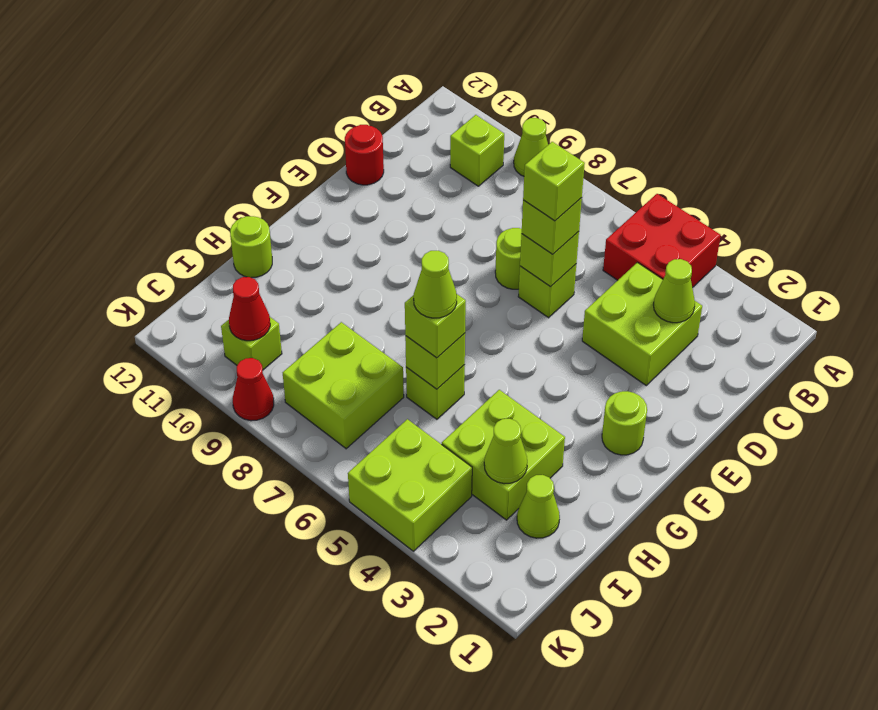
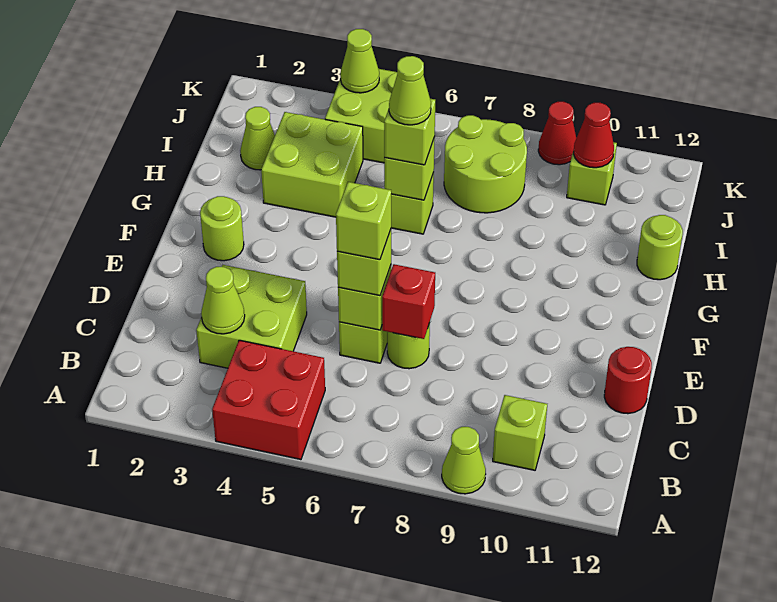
none -> red brick D7 level 2
lime cone I3 level 2 -> lime cone K4 level 2
lime brick I7:J8 level 1 -> lime round brick I7:J8 level 1

